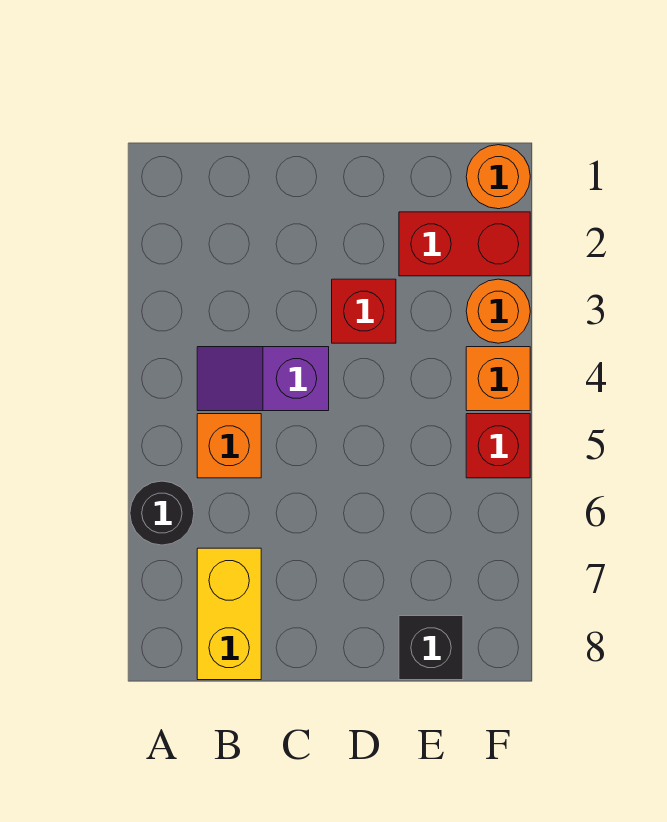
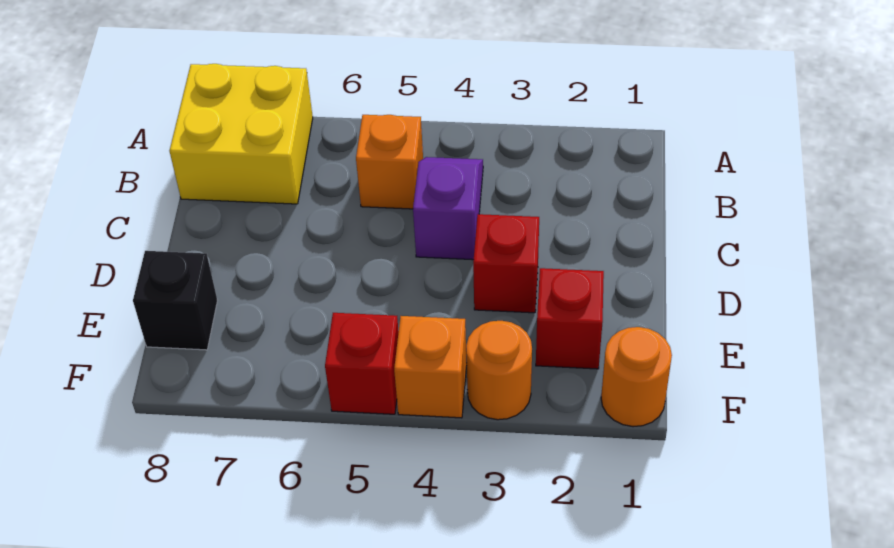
black round brick A6 level 1 -> none
yellow brick B7:B8 level 1 -> yellow brick A7:B8 level 1
red brick E2:F2 level 1 -> red brick E2 level 1

